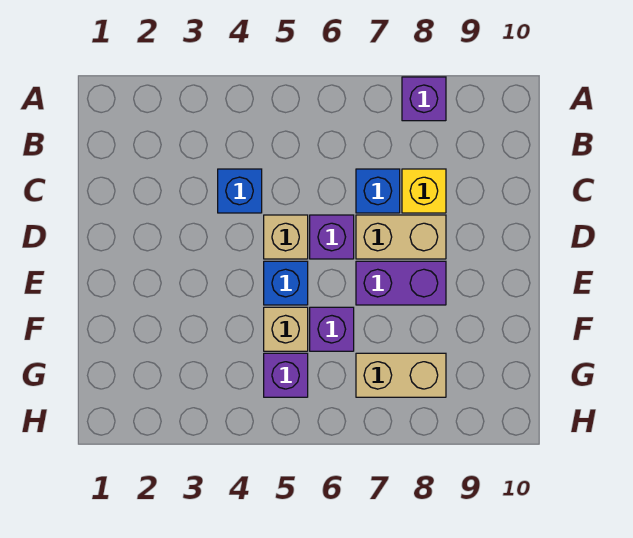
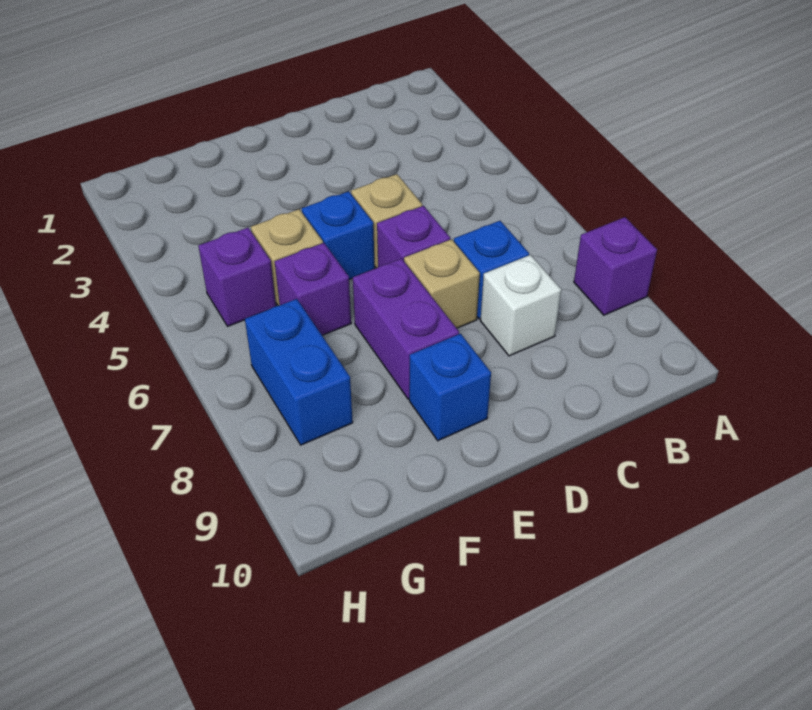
blue brick C4 level 1 -> blue brick E9 level 1
yellow brick C8 level 1 -> white brick C8 level 1
tan brick D7:D8 level 1 -> tan brick D7 level 1
tan brick G7:G8 level 1 -> blue brick G7:G8 level 1

